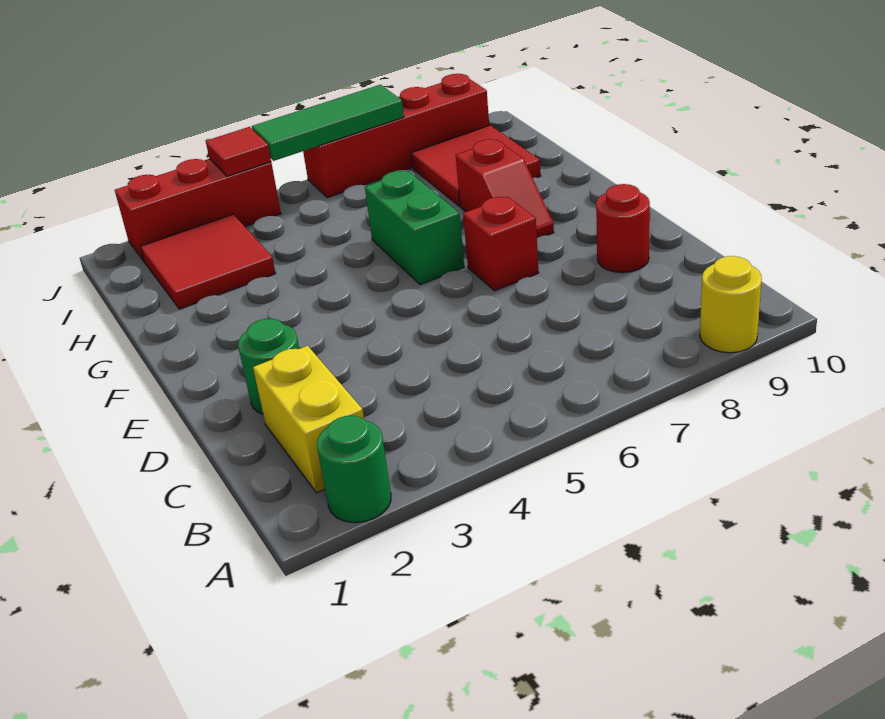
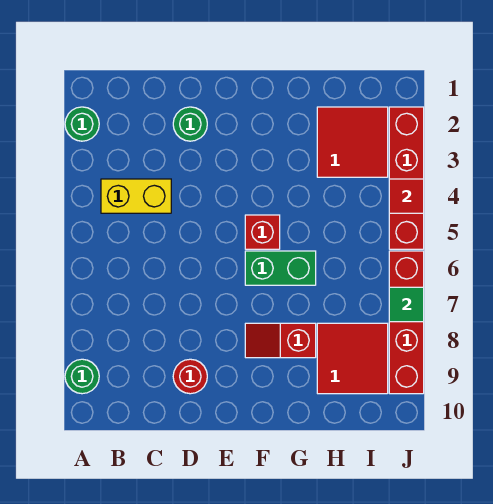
yellow round brick A9 level 1 -> green round brick A9 level 1
yellow brick B2:C2 level 1 -> yellow brick B4:C4 level 1
red brick E7 level 1 -> red brick F5 level 1
red brick J2:J4 level 1 -> red brick J2:J5 level 1
green tile J5:J7 level 2 -> green tile J7 level 2

